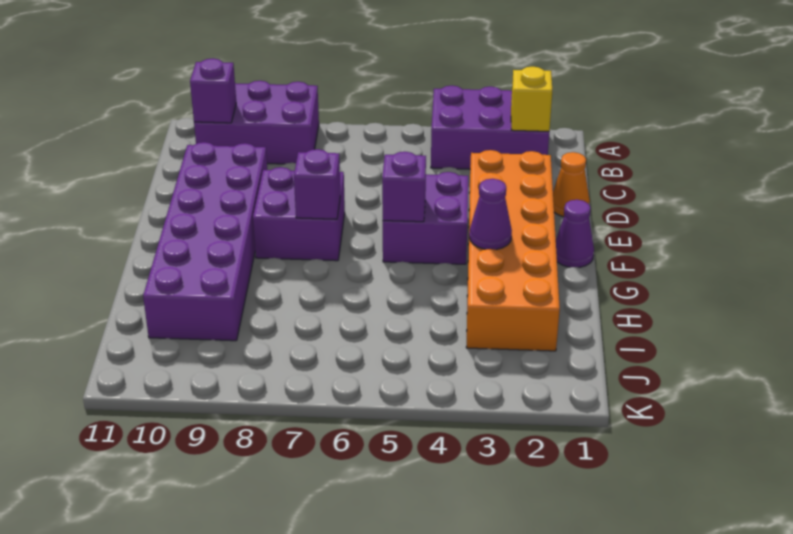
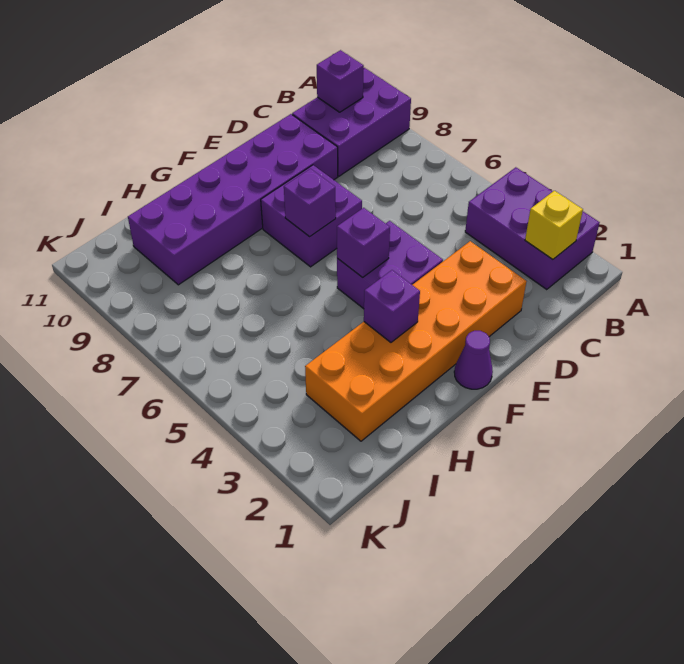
purple brick A8:B10 level 1 -> purple brick A9:C10 level 1
orange cone D1 level 1 -> none
purple cone G3 level 2 -> purple brick G3 level 2

